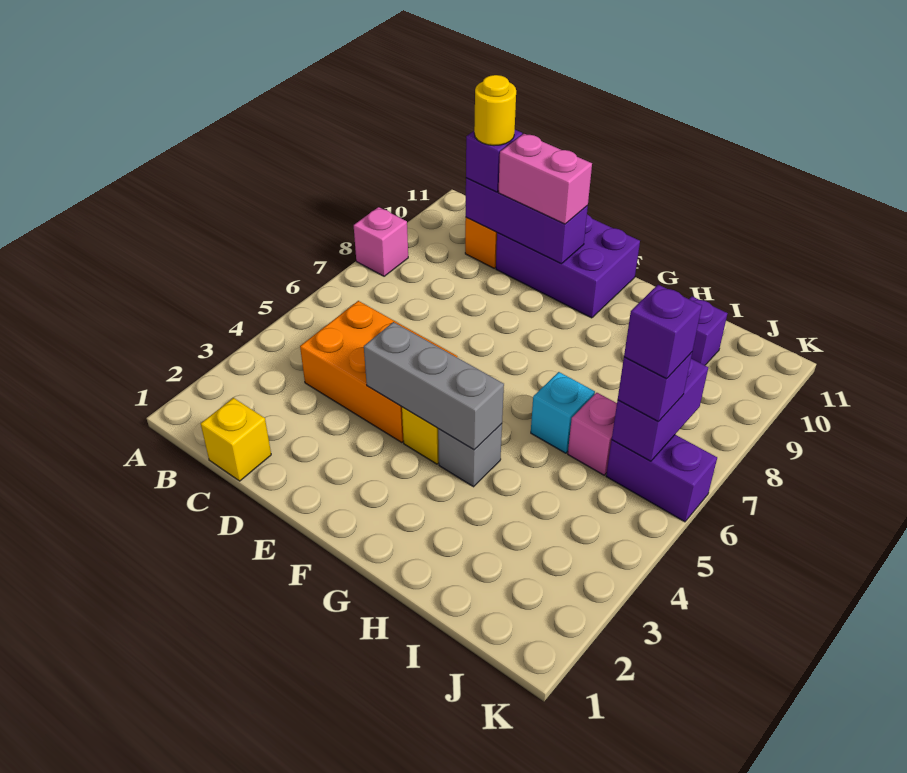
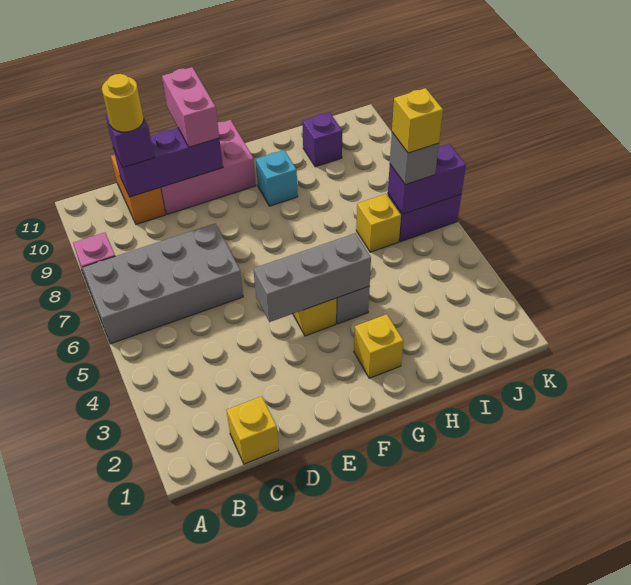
none -> grey brick A6:D7 level 1
orange brick C4:E5 level 1 -> none
purple brick D10:F11 level 1 -> pink brick D10:F11 level 1
pink brick D10:E10 level 3 -> pink brick E10:E11 level 3
none -> yellow brick G2 level 1
cyan brick H6 level 1 -> cyan brick G9 level 1
pink brick I6 level 1 -> yellow brick I6 level 1
purple brick J6:J7 level 2 -> purple brick J6:K6 level 2
purple brick J6 level 3 -> grey brick J6 level 3
purple brick J6 level 4 -> yellow brick J6 level 4

